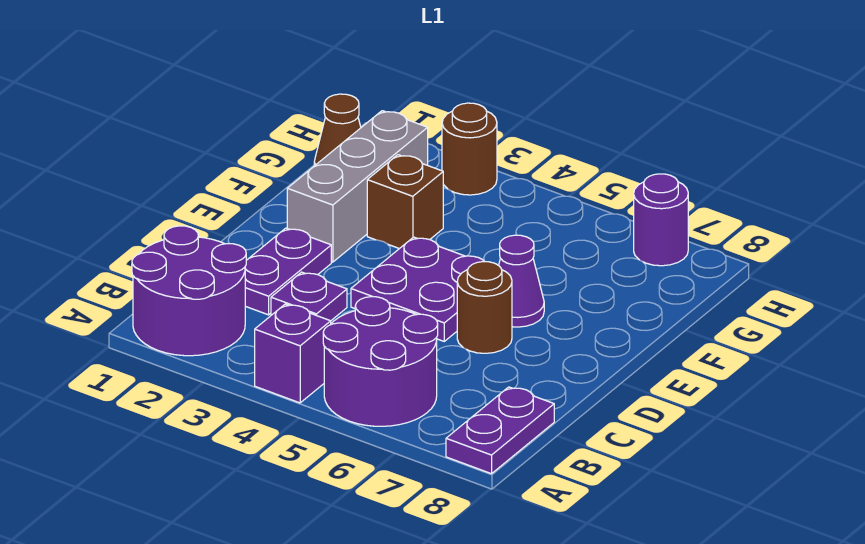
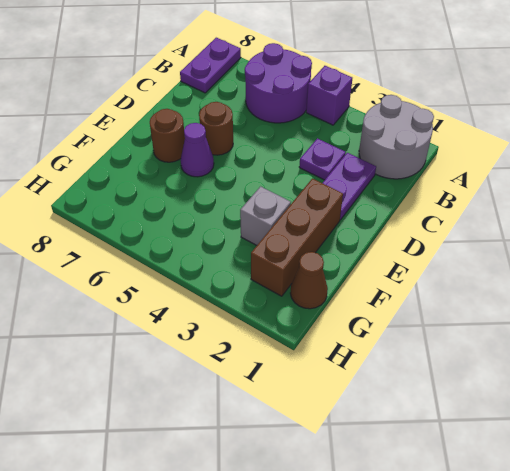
purple round brick A1:B2 level 1 -> grey round brick A1:B2 level 1
purple plate D4:E5 level 1 -> none
grey brick E2:G2 level 1 -> brown brick E2:G2 level 1
brown brick F3 level 1 -> grey brick F3 level 1
brown round brick H3 level 1 -> brown round brick E7 level 1
purple round brick H7 level 1 -> none

